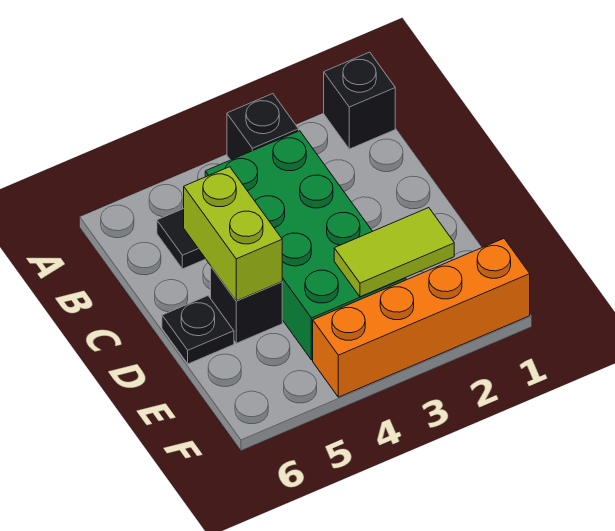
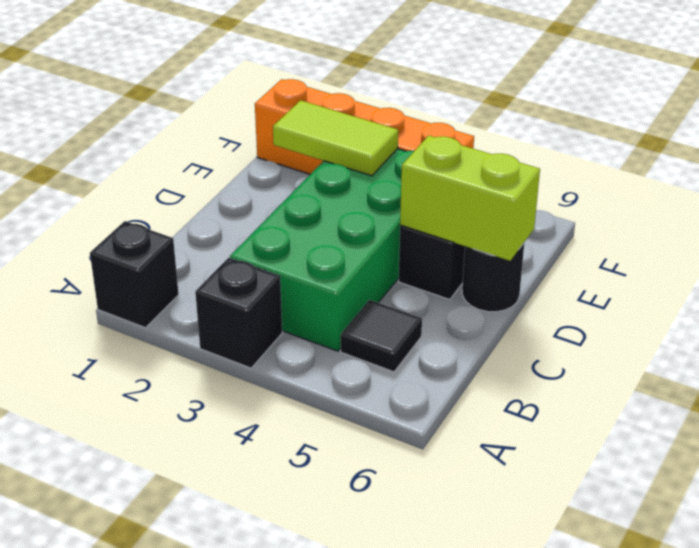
lime brick C5:D5 level 2 -> lime brick D5:D6 level 2
black plate D6 level 1 -> black round brick D6 level 1

